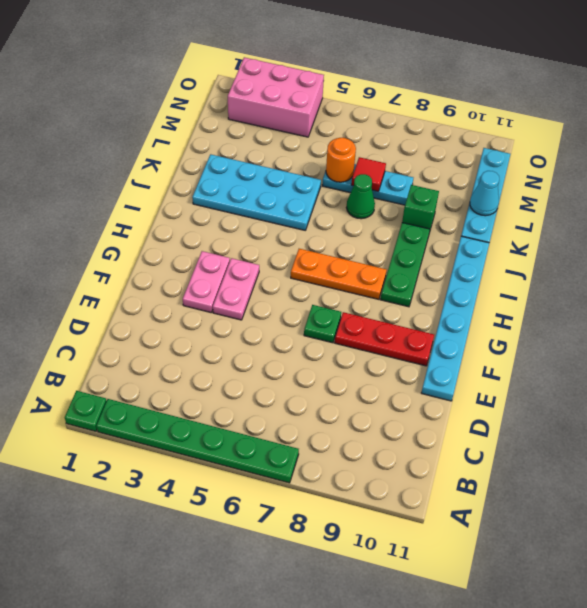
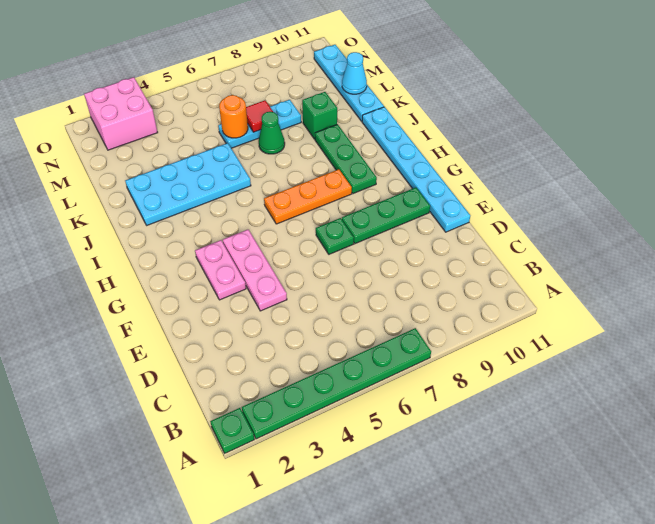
pink plate F4:G4 level 1 -> pink plate E4:G4 level 1
red plate F8:F10 level 1 -> green plate F8:F10 level 1
pink brick N2:O4 level 1 -> pink brick N2:O3 level 1

